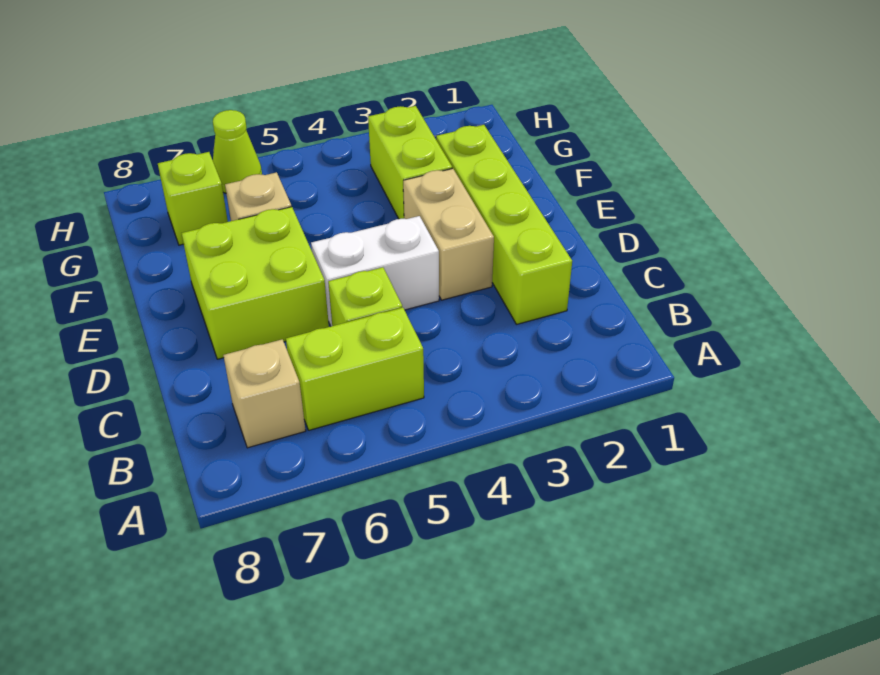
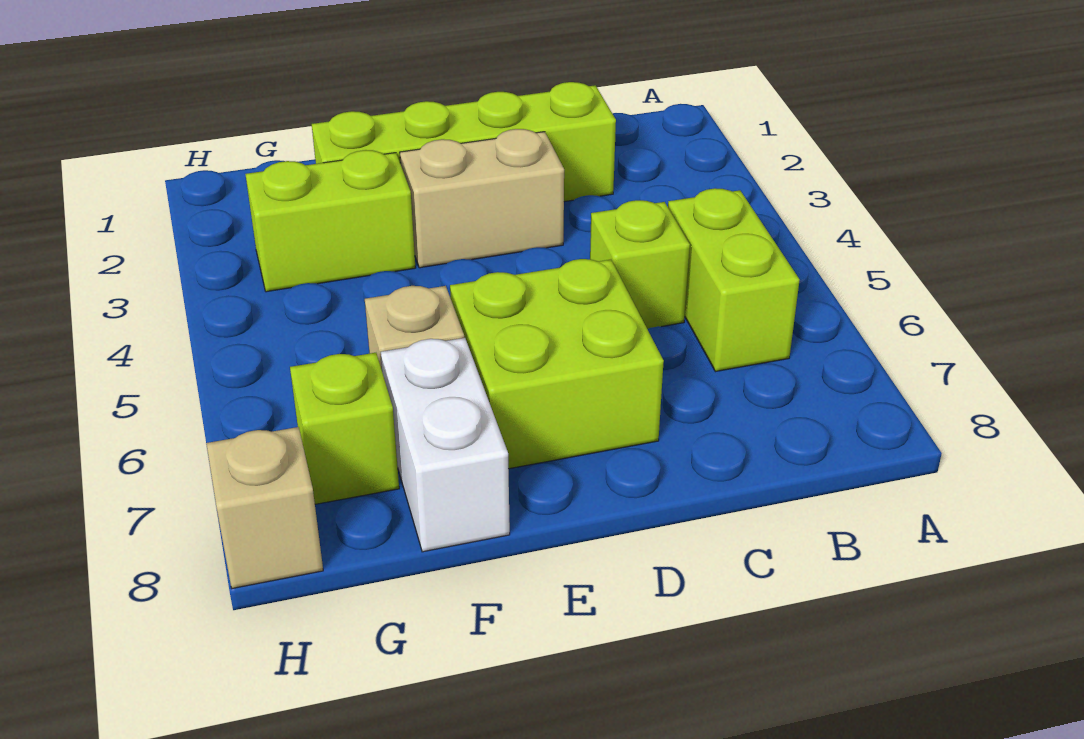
tan brick B7 level 1 -> tan brick H8 level 1
white brick D4:D5 level 1 -> white brick F7:F8 level 1
lime cone H6 level 1 -> none

